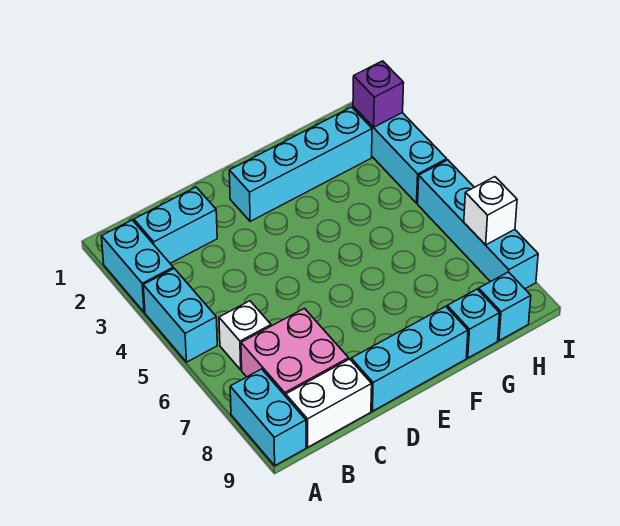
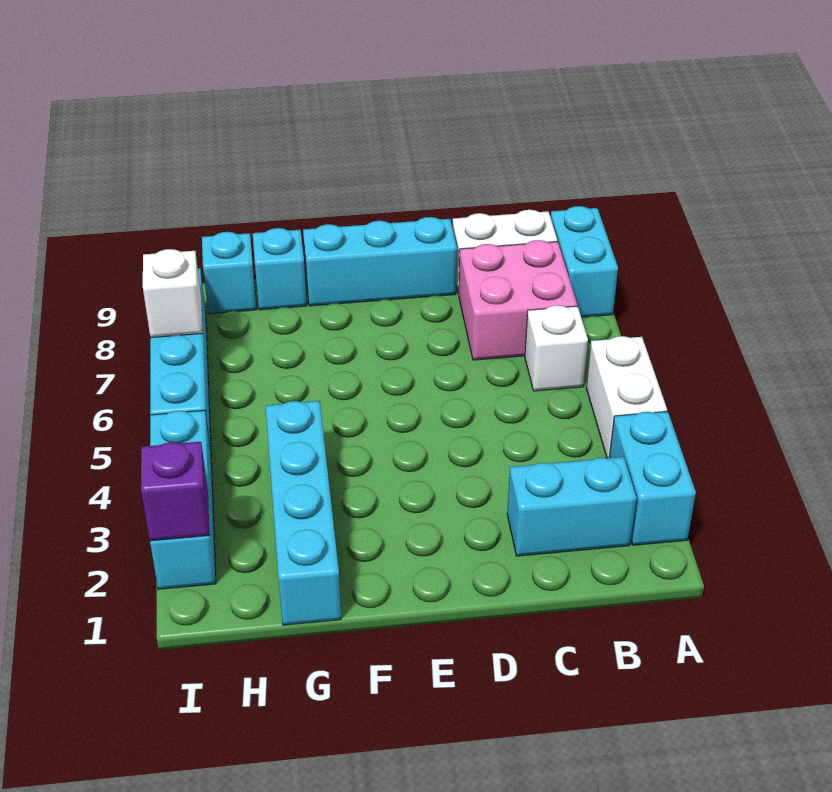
cyan brick A4:A5 level 1 -> white brick A4:A5 level 1
cyan brick E2:H2 level 1 -> cyan brick G1:G4 level 1

